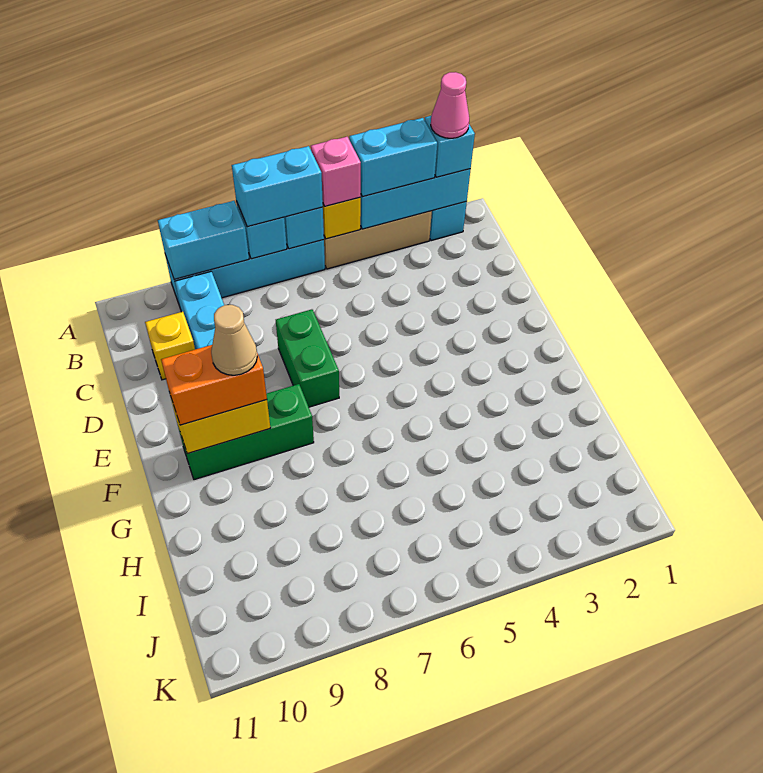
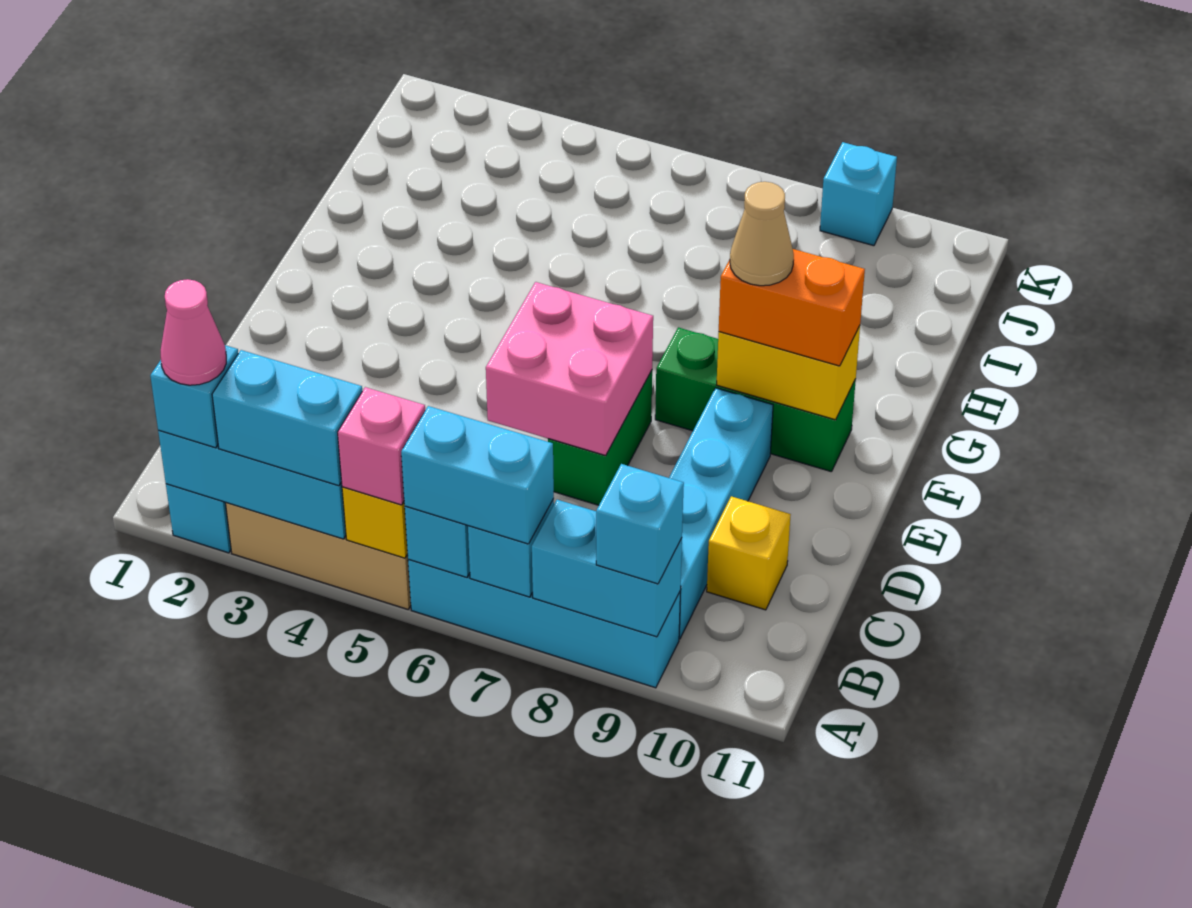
none -> cyan brick A9 level 3
none -> pink brick D6:E7 level 2
none -> cyan brick K9 level 1

